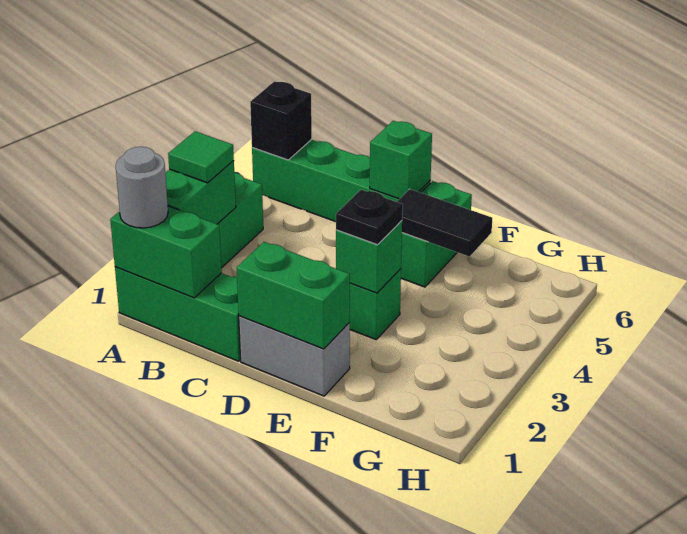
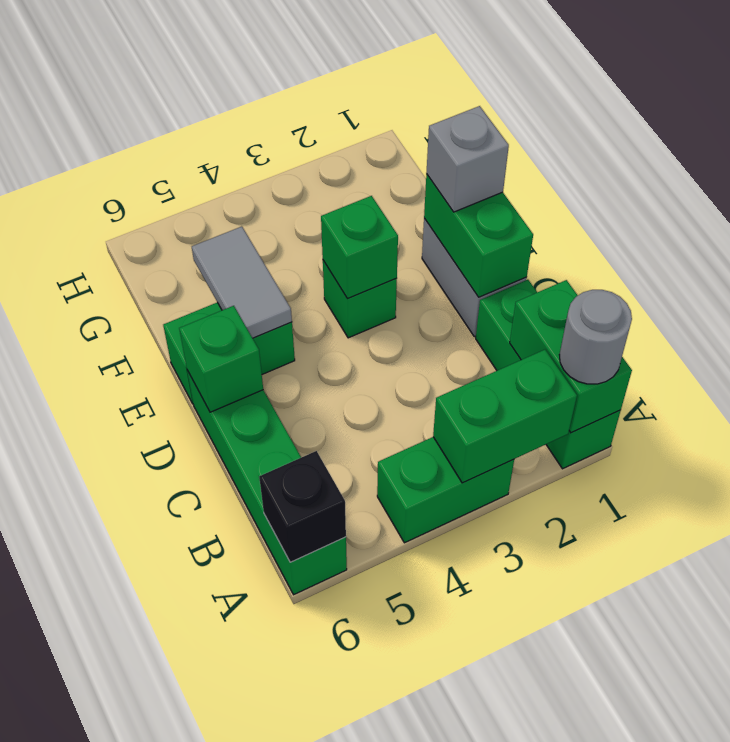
green tile A3 level 3 -> none
none -> grey brick E1 level 3
black plate E3 level 3 -> none
black tile E5:F5 level 2 -> grey tile E5:F5 level 2

